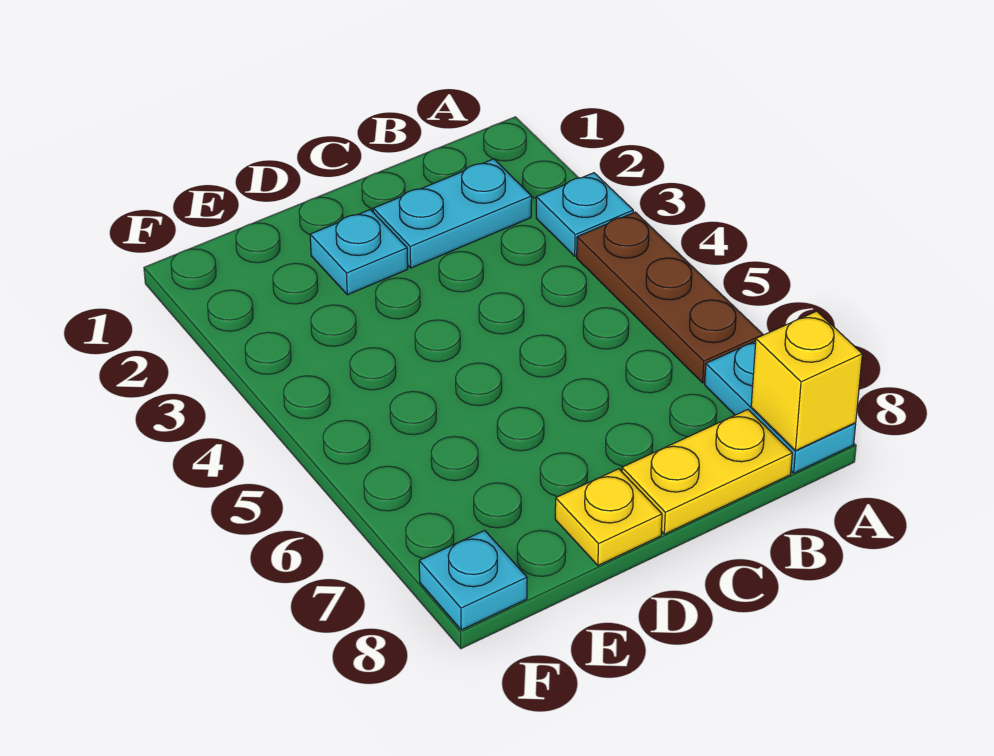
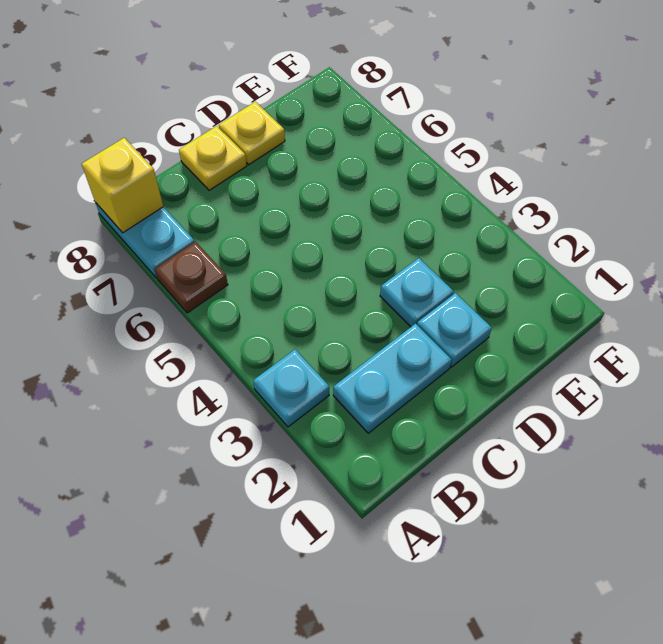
brown plate A4:A6 level 1 -> brown plate A6 level 1
yellow plate B8:C8 level 1 -> yellow plate C8 level 1
cyan plate F8 level 1 -> cyan plate D3 level 1

